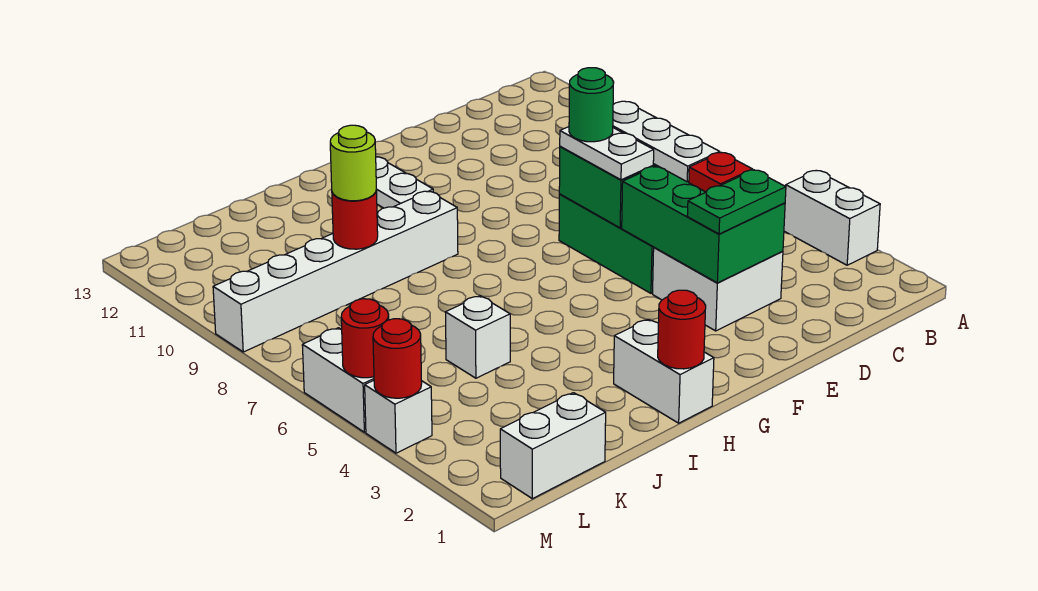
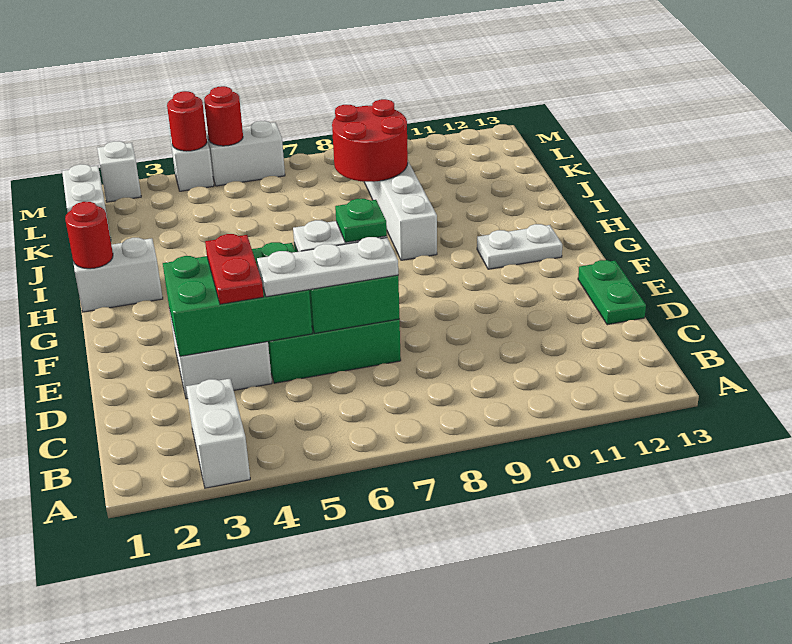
white brick A3:A4 level 1 -> white brick A3:B3 level 1
green plate D3:E3 level 3 -> green plate D13:E13 level 1
red plate D4 level 3 -> red plate D4:E4 level 3
green round brick E7 level 4 -> green plate E7 level 4
white brick J5 level 1 -> white brick M2 level 1
red round brick J9 level 2 -> red round brick J8:K9 level 2
lime round brick J9 level 3 -> none

